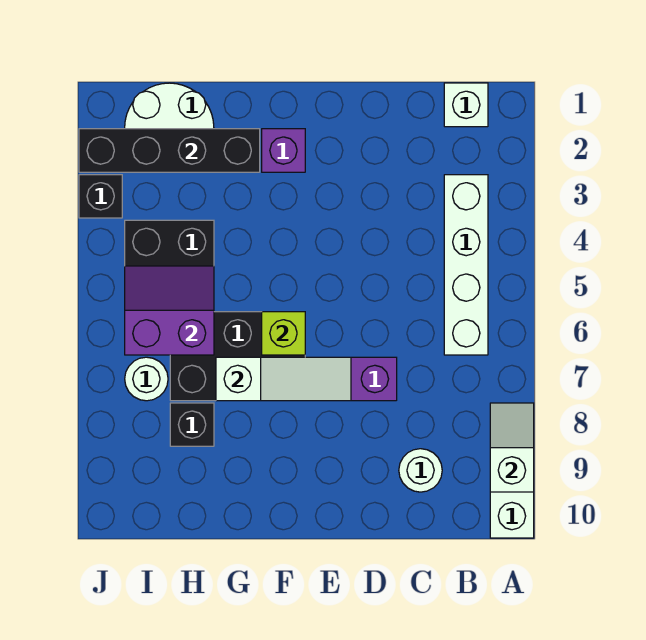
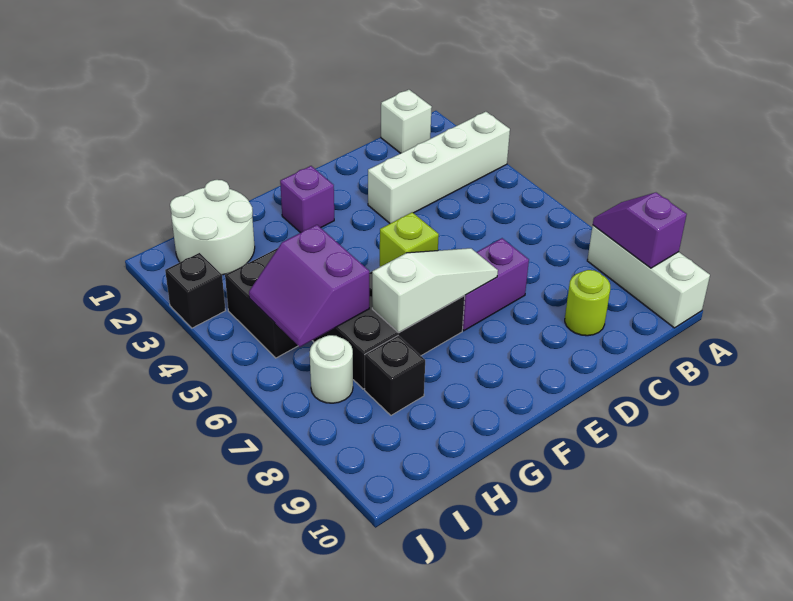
white slope A8:A9 level 2 top 9 -> purple slope A8:A9 level 2 top 9
white brick B3:B6 level 1 -> white brick A3:D3 level 1
white round brick C9 level 1 -> lime round brick C9 level 1
black brick G2:J2 level 2 -> none
purple slope H5:I6 level 2 top 6 -> purple slope H5:I6 level 2 top H

